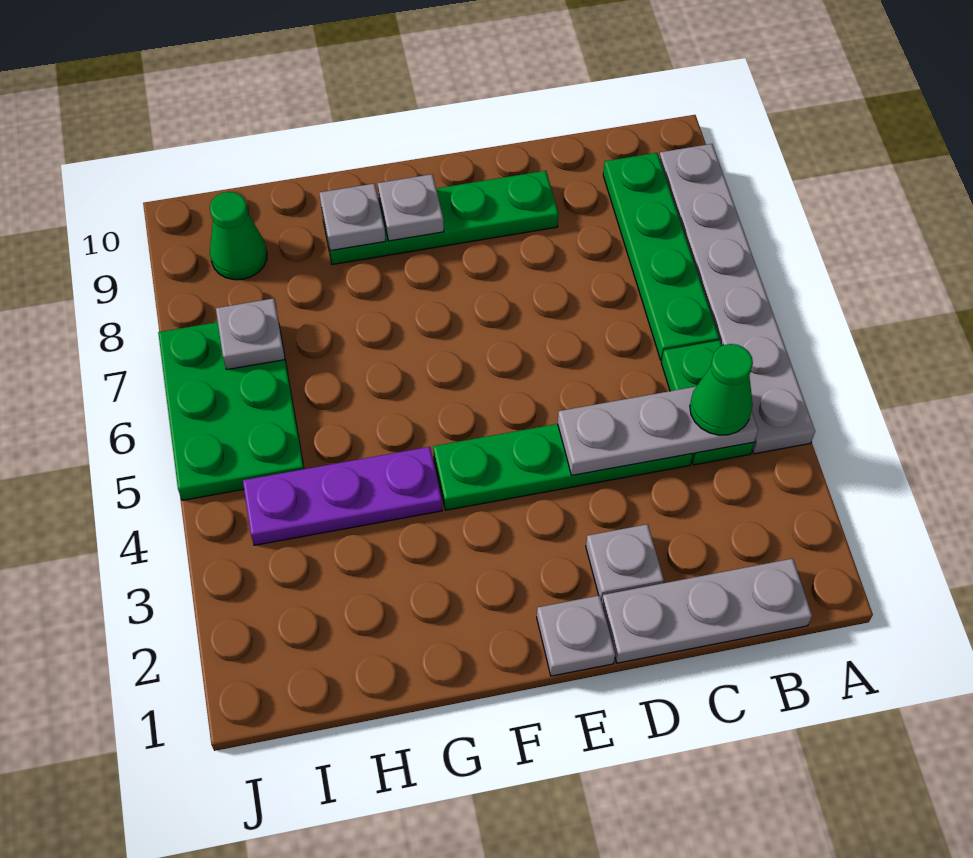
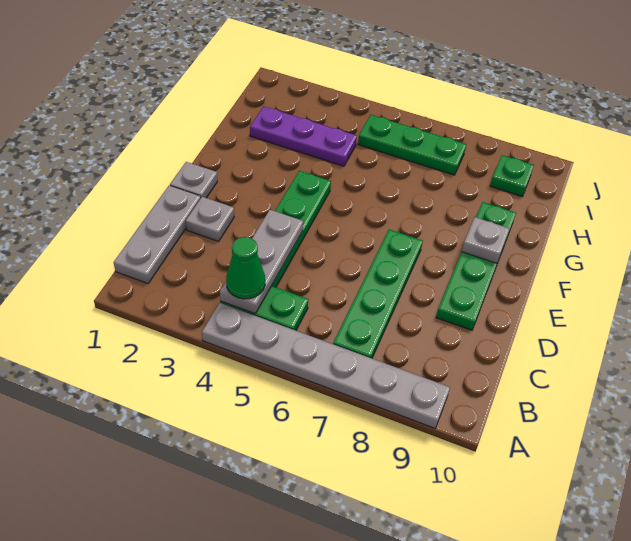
green plate B6:B9 level 1 -> green plate B7:E7 level 1
purple plate G4:I4 level 1 -> purple plate H2:H4 level 1
grey plate G9 level 2 -> none
green plate I5:J7 level 1 -> green plate I5:I7 level 1
grey plate I7 level 2 -> none
green cone I9 level 1 -> green plate I9 level 1

